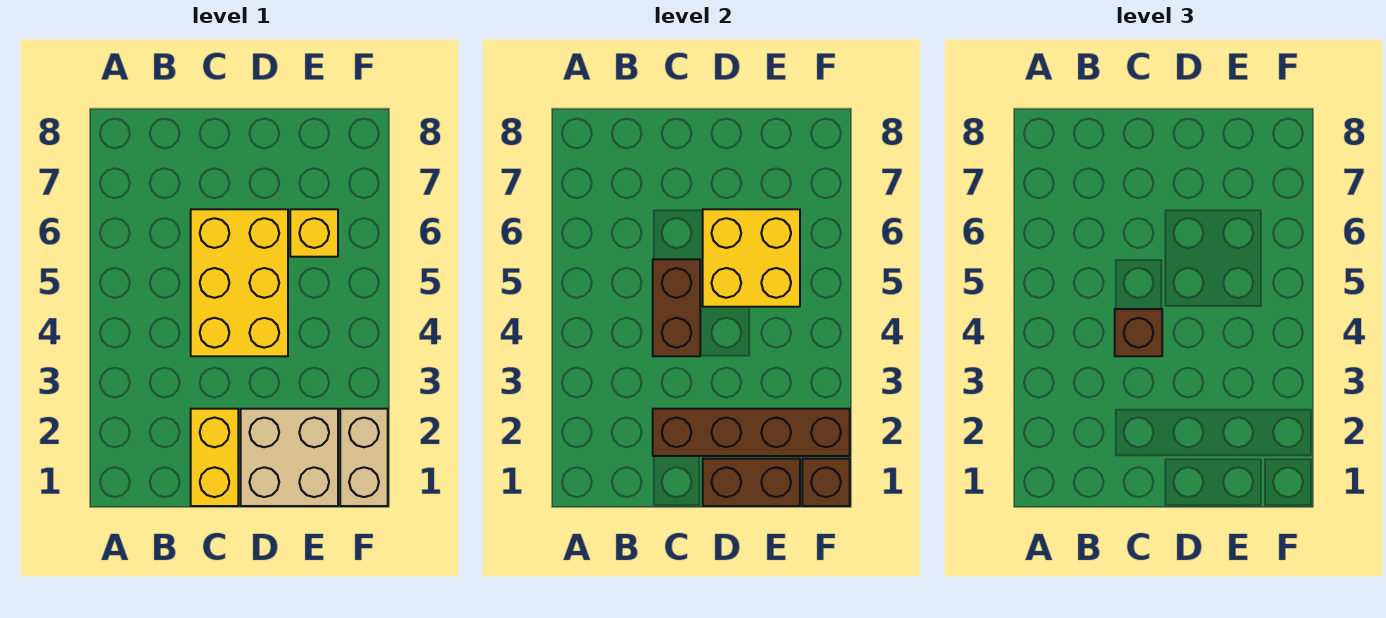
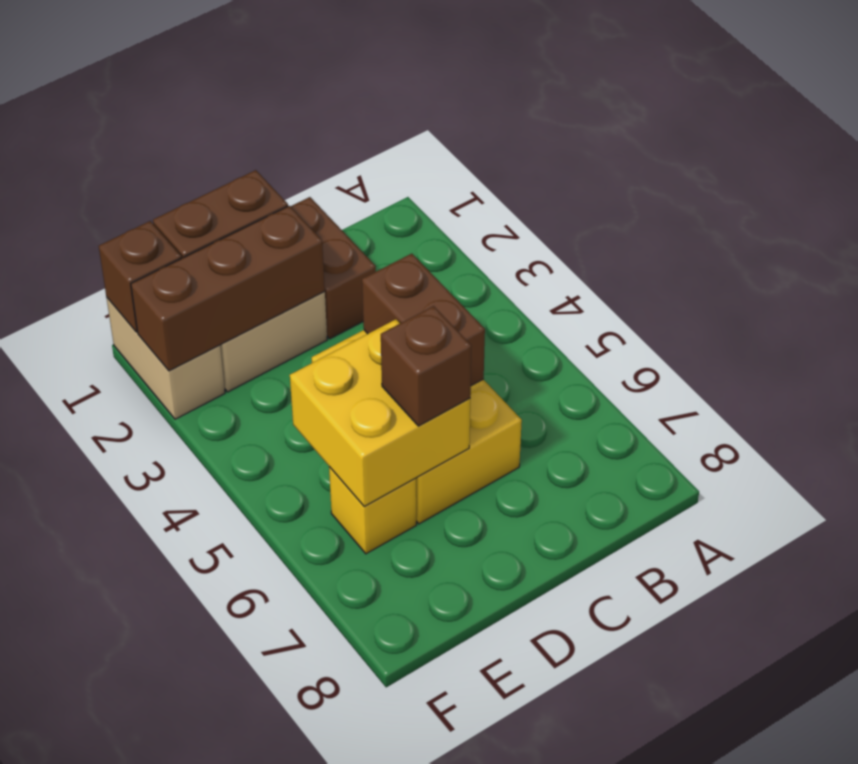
yellow brick C1:C2 level 1 -> brown brick C1:C2 level 1
brown brick C2:F2 level 2 -> brown brick D2:F2 level 2
brown brick C4 level 3 -> brown brick D6 level 3

